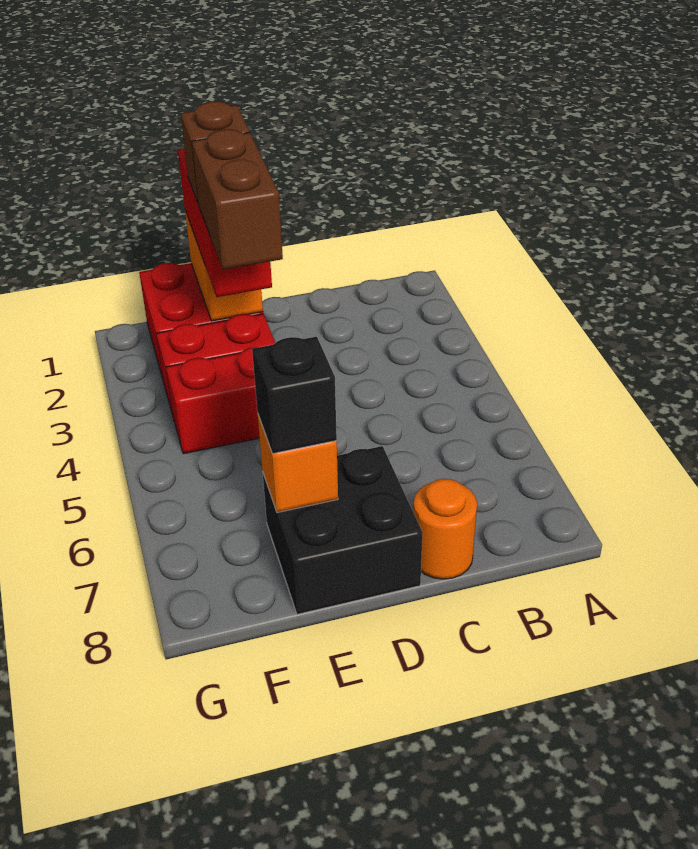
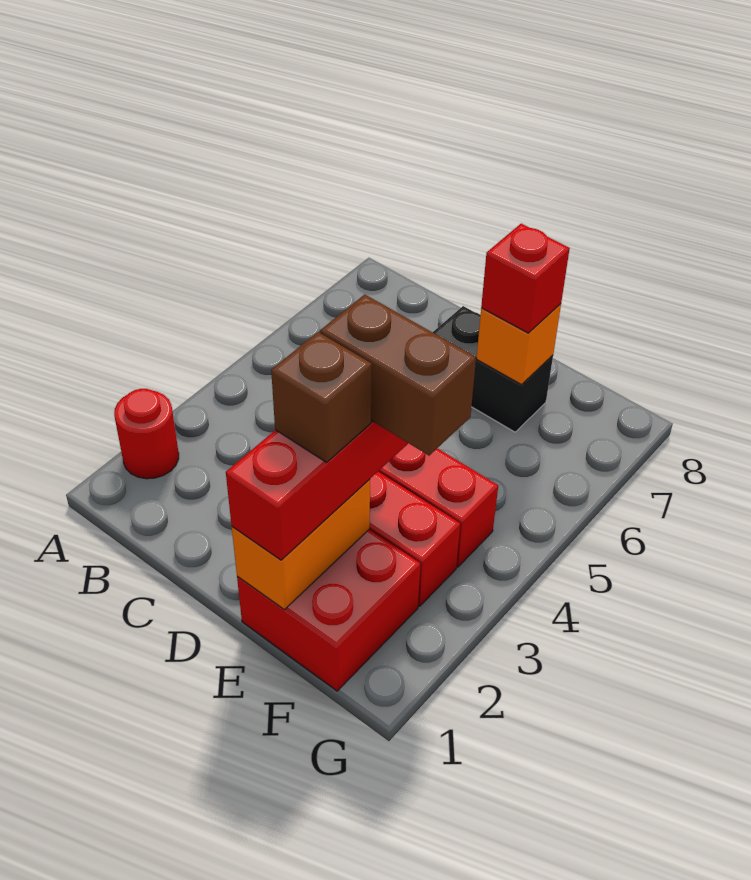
none -> red round brick A2 level 1
orange round brick C8 level 1 -> none
black brick D7:E8 level 1 -> black brick D7:E7 level 1
brown brick E3:E4 level 4 -> brown brick E3:F3 level 4
black brick E7 level 3 -> red brick E7 level 3

